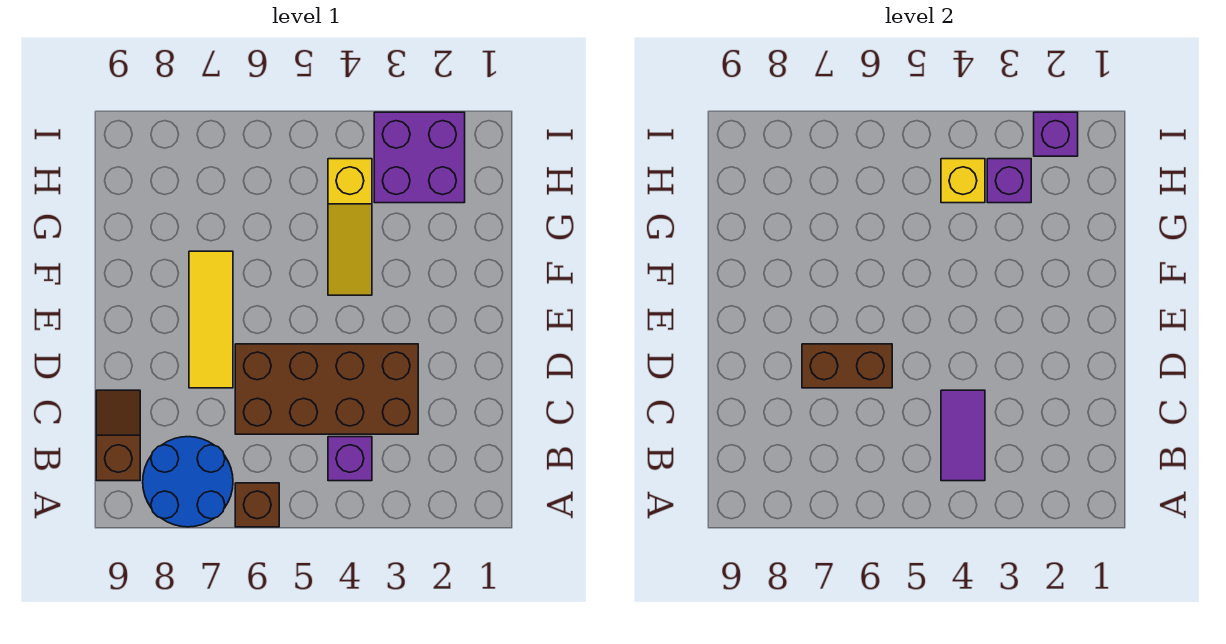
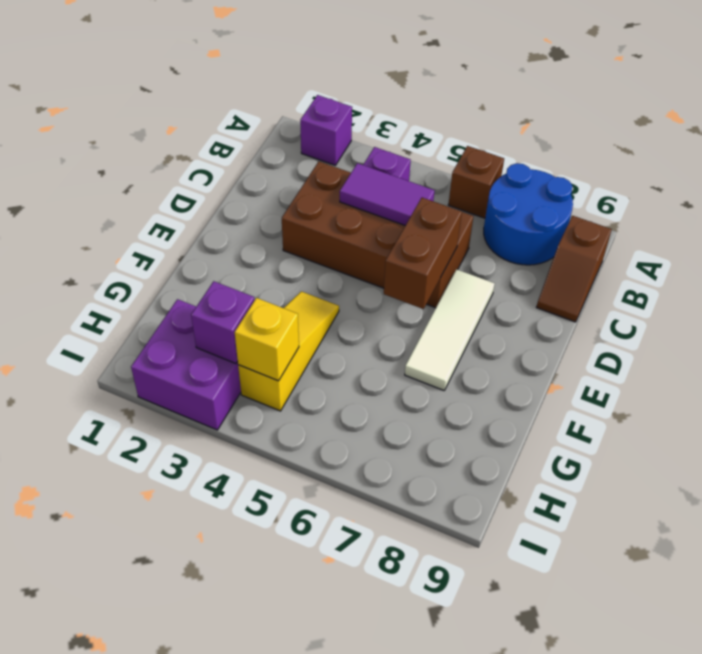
purple tile B4:C4 level 2 -> purple tile C4:C5 level 2
brown brick D6:D7 level 2 -> brown brick D6:E6 level 2
yellow tile D7:F7 level 1 -> white tile D7:F7 level 1
purple brick I2 level 2 -> purple brick A2 level 1

